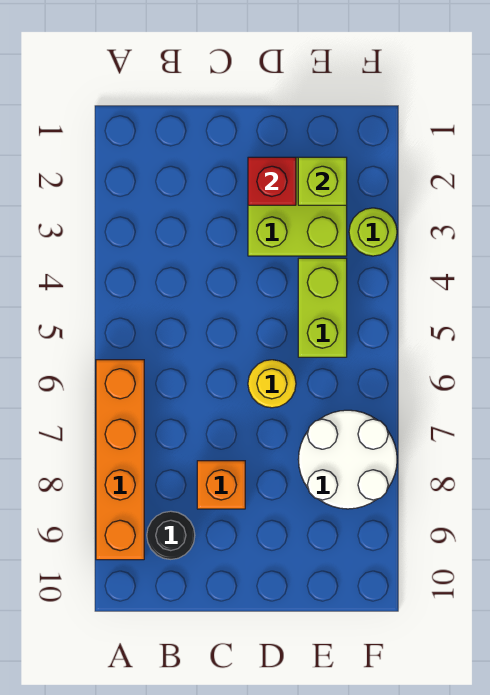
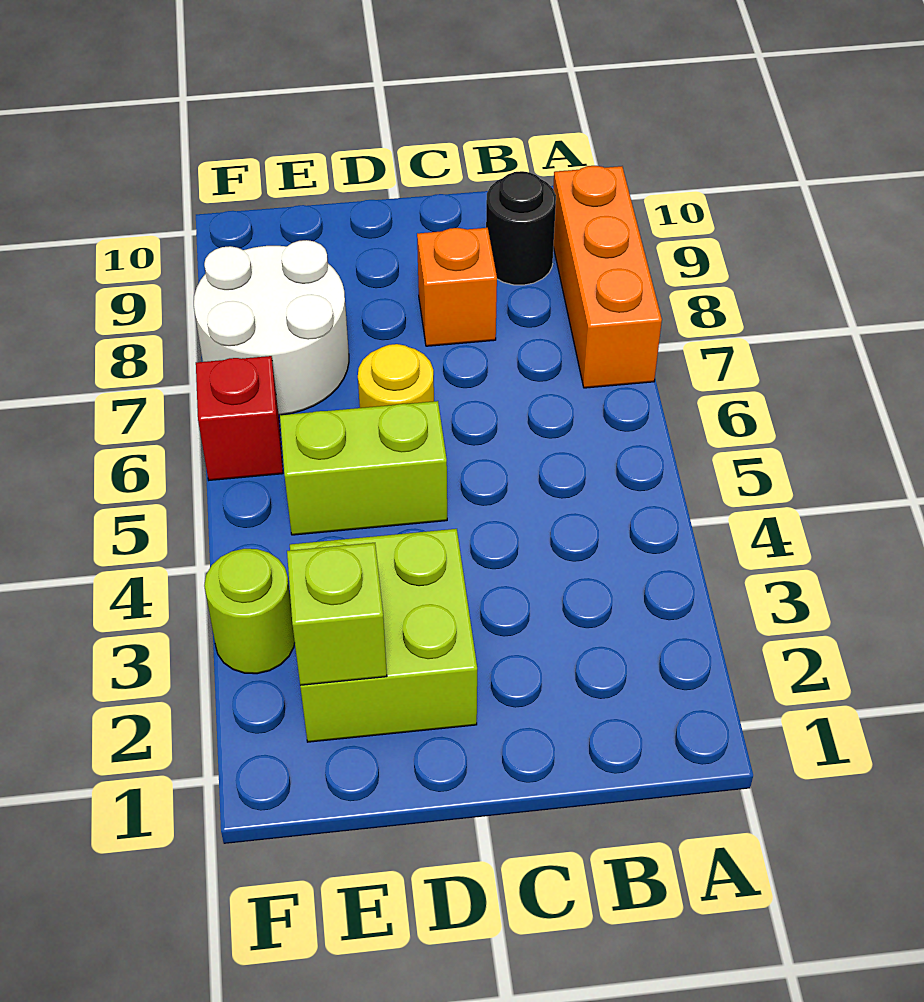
orange brick A6:A9 level 1 -> orange brick A7:A9 level 1
red brick D2 level 2 -> red brick F6 level 1
lime brick E4:E5 level 1 -> lime brick D5:E5 level 1

